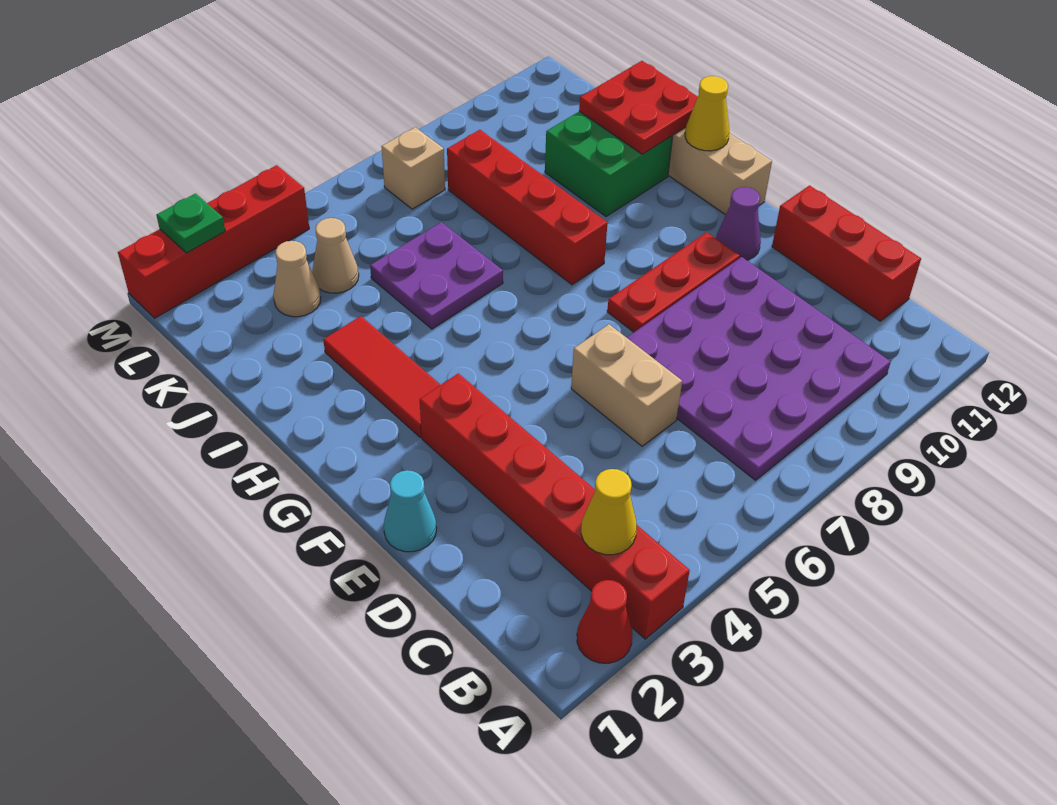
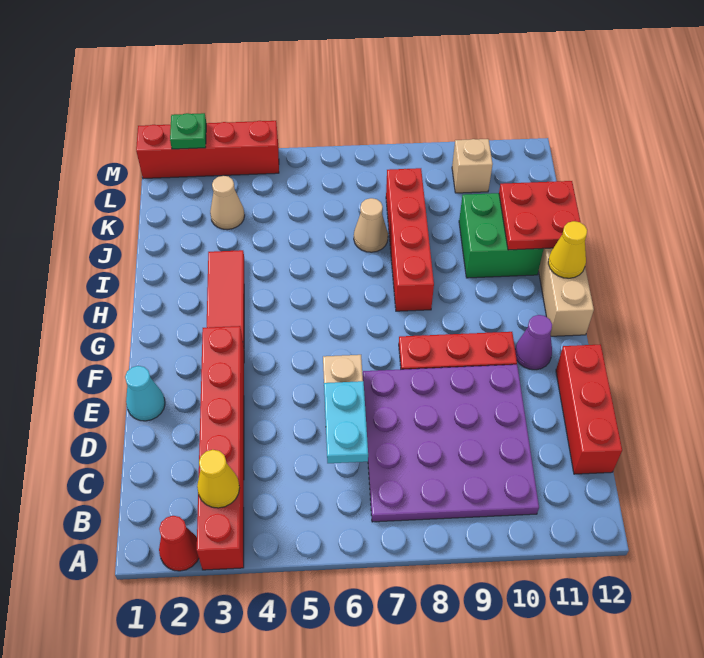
none -> cyan plate C6:D6 level 2
purple plate I5:J6 level 1 -> none
tan cone K4 level 1 -> tan cone J7 level 1
tan brick L7 level 1 -> tan brick L10 level 1

